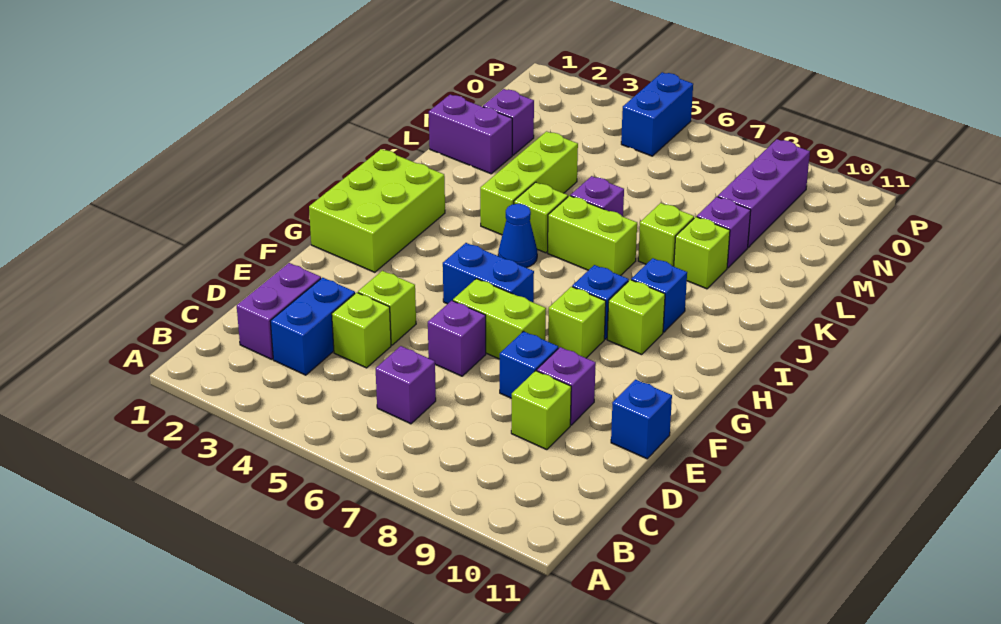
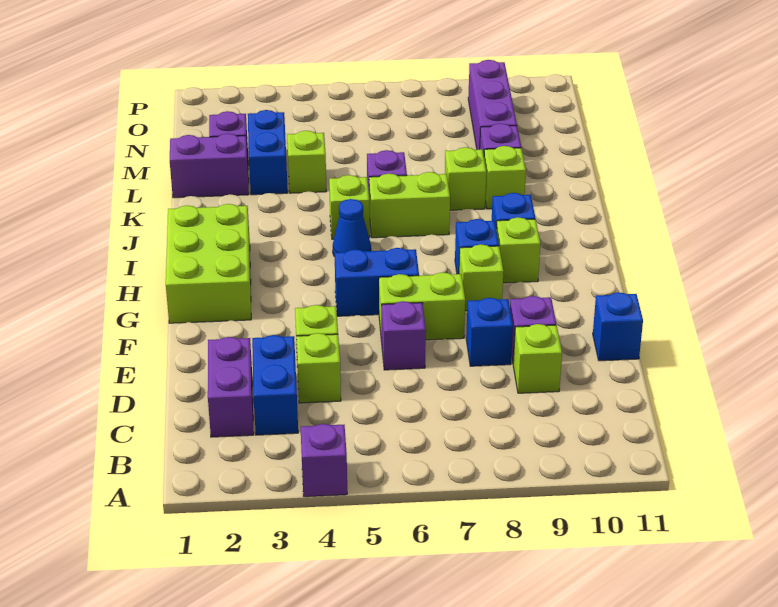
purple brick C6 level 1 -> purple brick A4 level 1
lime brick J4:L4 level 1 -> lime brick L4 level 1
blue brick O5:P5 level 1 -> blue brick L3:M3 level 1

